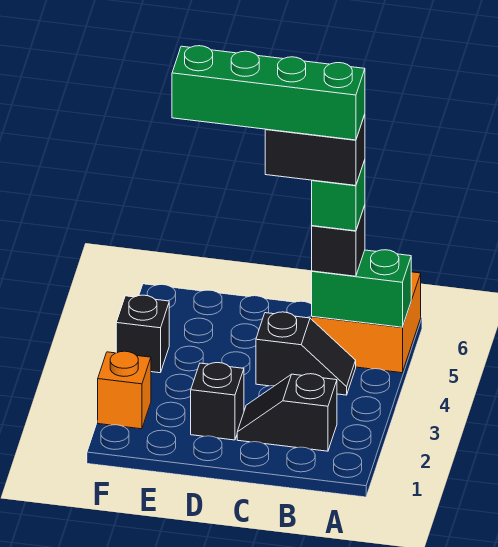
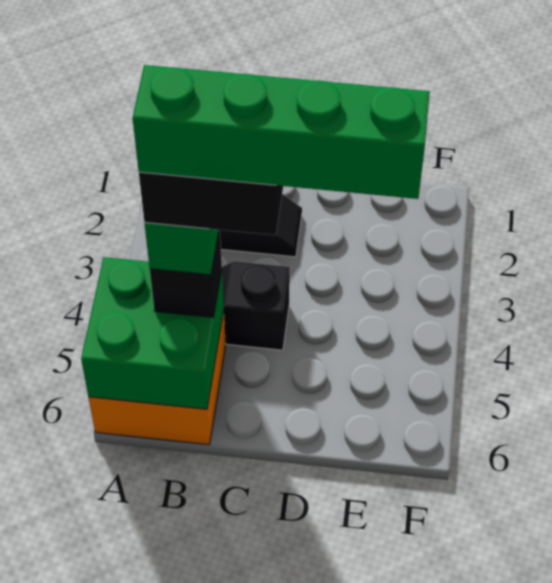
green brick A5:B5 level 2 -> green brick A5:B6 level 2
black brick D2 level 1 -> none
orange brick F2 level 1 -> none
black brick F4 level 1 -> none

